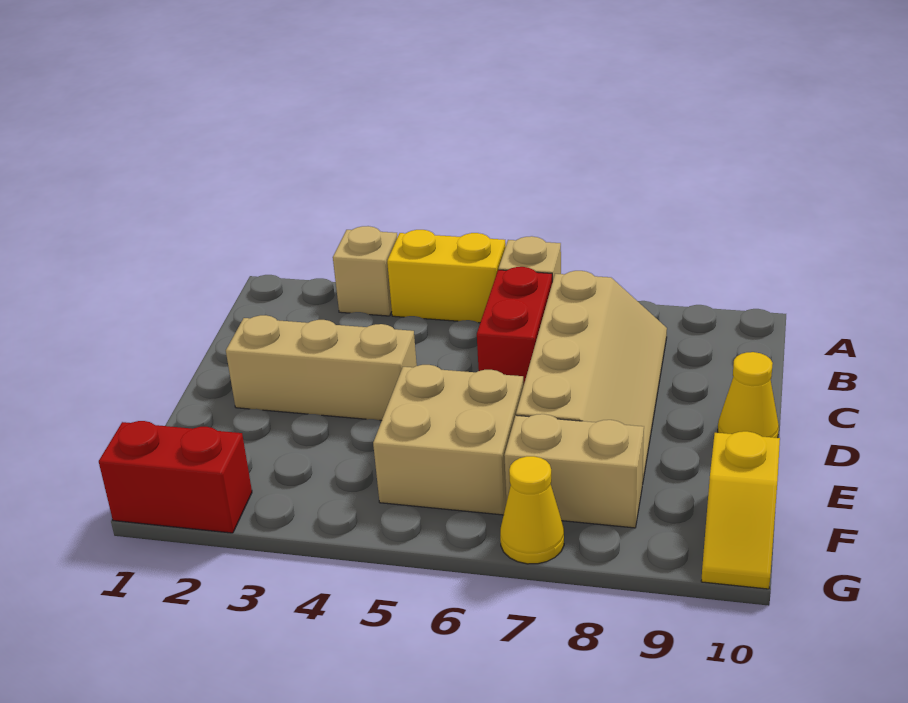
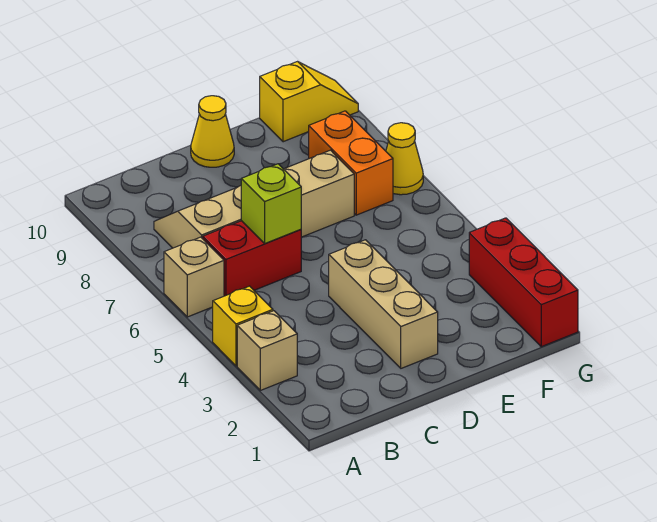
yellow brick A4:A5 level 1 -> yellow brick A4 level 1
none -> lime brick C6 level 2
tan brick E5:F6 level 1 -> none
tan brick F7:F8 level 1 -> orange brick F7:F8 level 1
red brick G1:G2 level 1 -> red brick G1:G3 level 1

